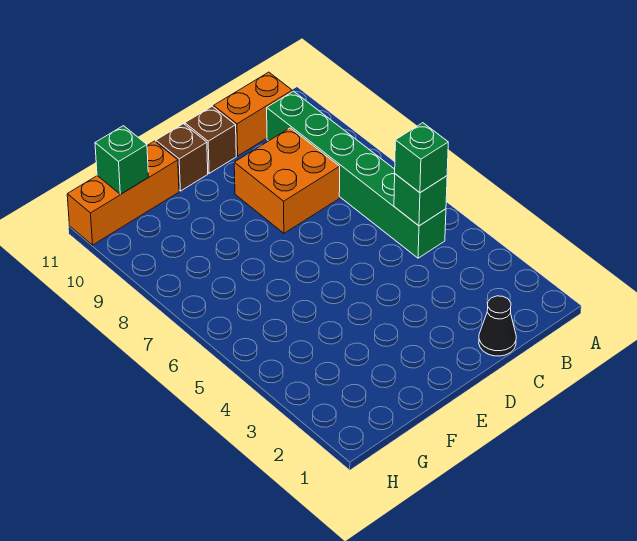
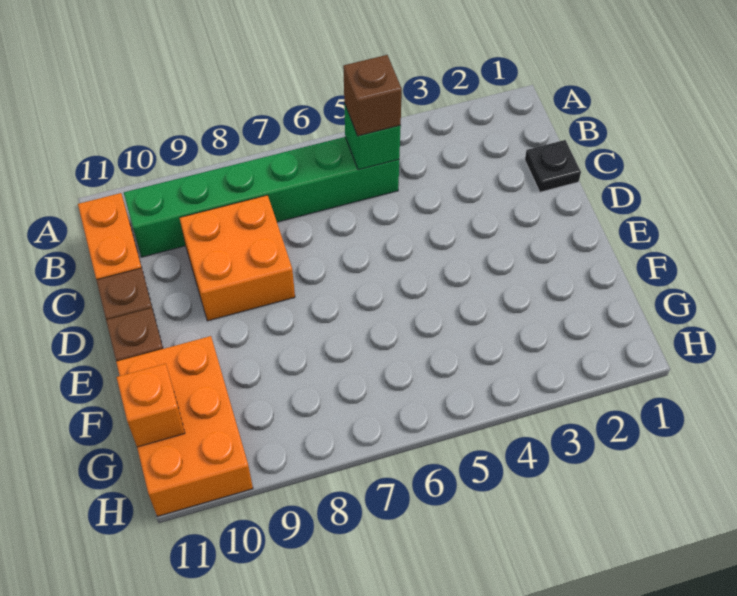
green brick B5 level 3 -> brown brick B5 level 3
black cone C1 level 1 -> black plate C1 level 1
orange brick F11:H11 level 1 -> orange brick F10:H11 level 1
green brick G11 level 2 -> orange brick G11 level 2

